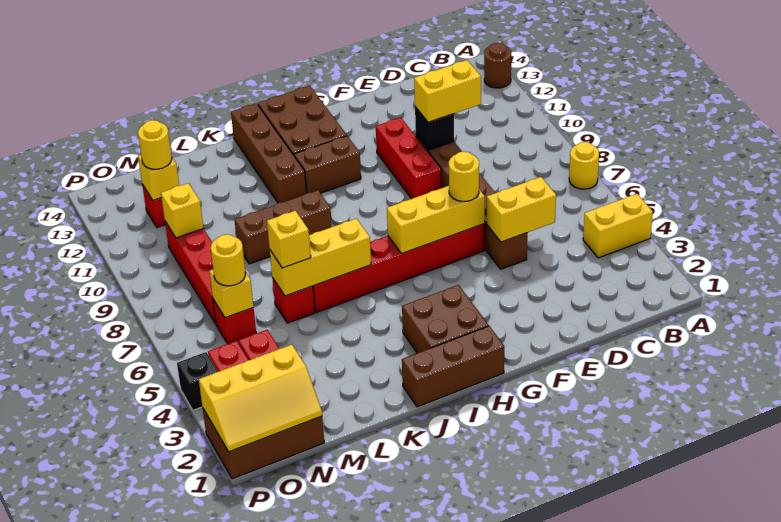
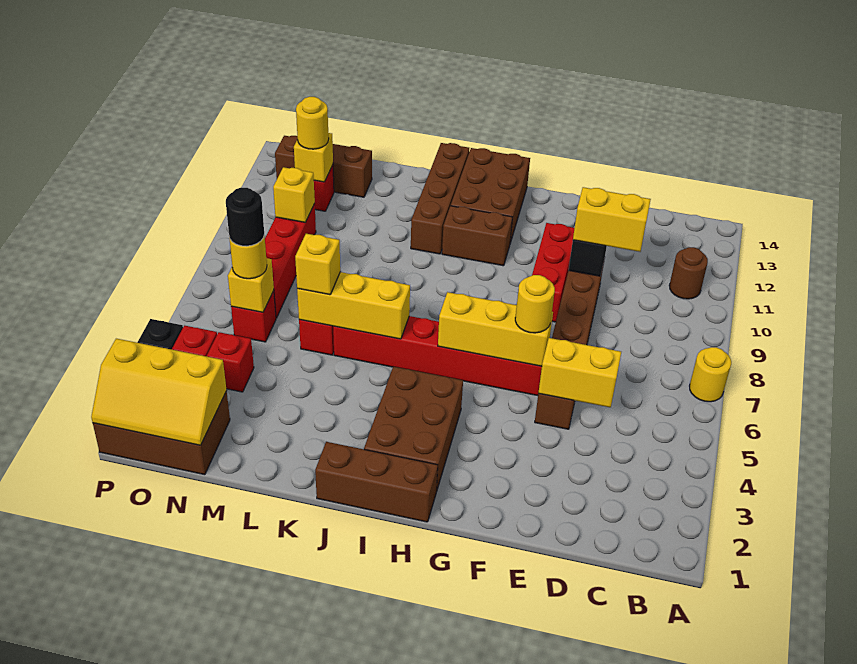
yellow brick A4:B4 level 1 -> none
brown round brick A13 level 1 -> brown round brick B11 level 1
brown brick H2:I3 level 1 -> brown brick H2:I4 level 1
brown brick J9:L9 level 1 -> brown brick M13:O13 level 1
none -> black round brick N6 level 4

